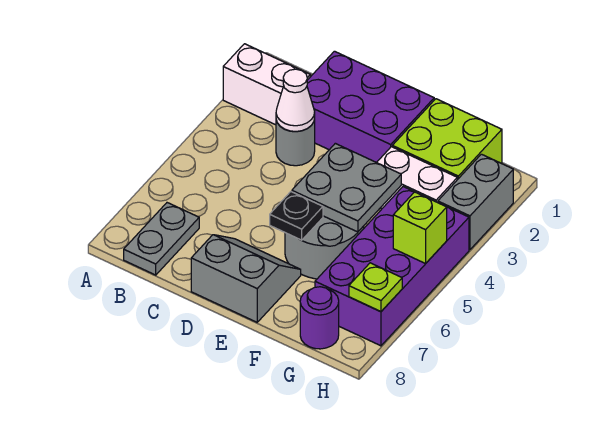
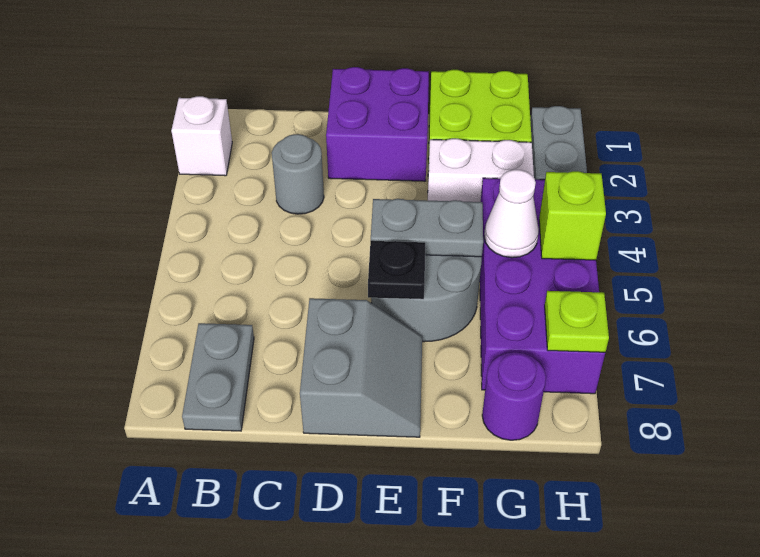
white brick A2:B2 level 1 -> white brick A2 level 1
purple brick C1:E2 level 1 -> purple brick D1:E2 level 1
white cone C3 level 2 -> white cone G5 level 2
grey slope D7:E8 level 1 top 8 -> grey slope D7:E8 level 1 top D
grey plate E4:F5 level 2 -> grey plate E5:F5 level 2

